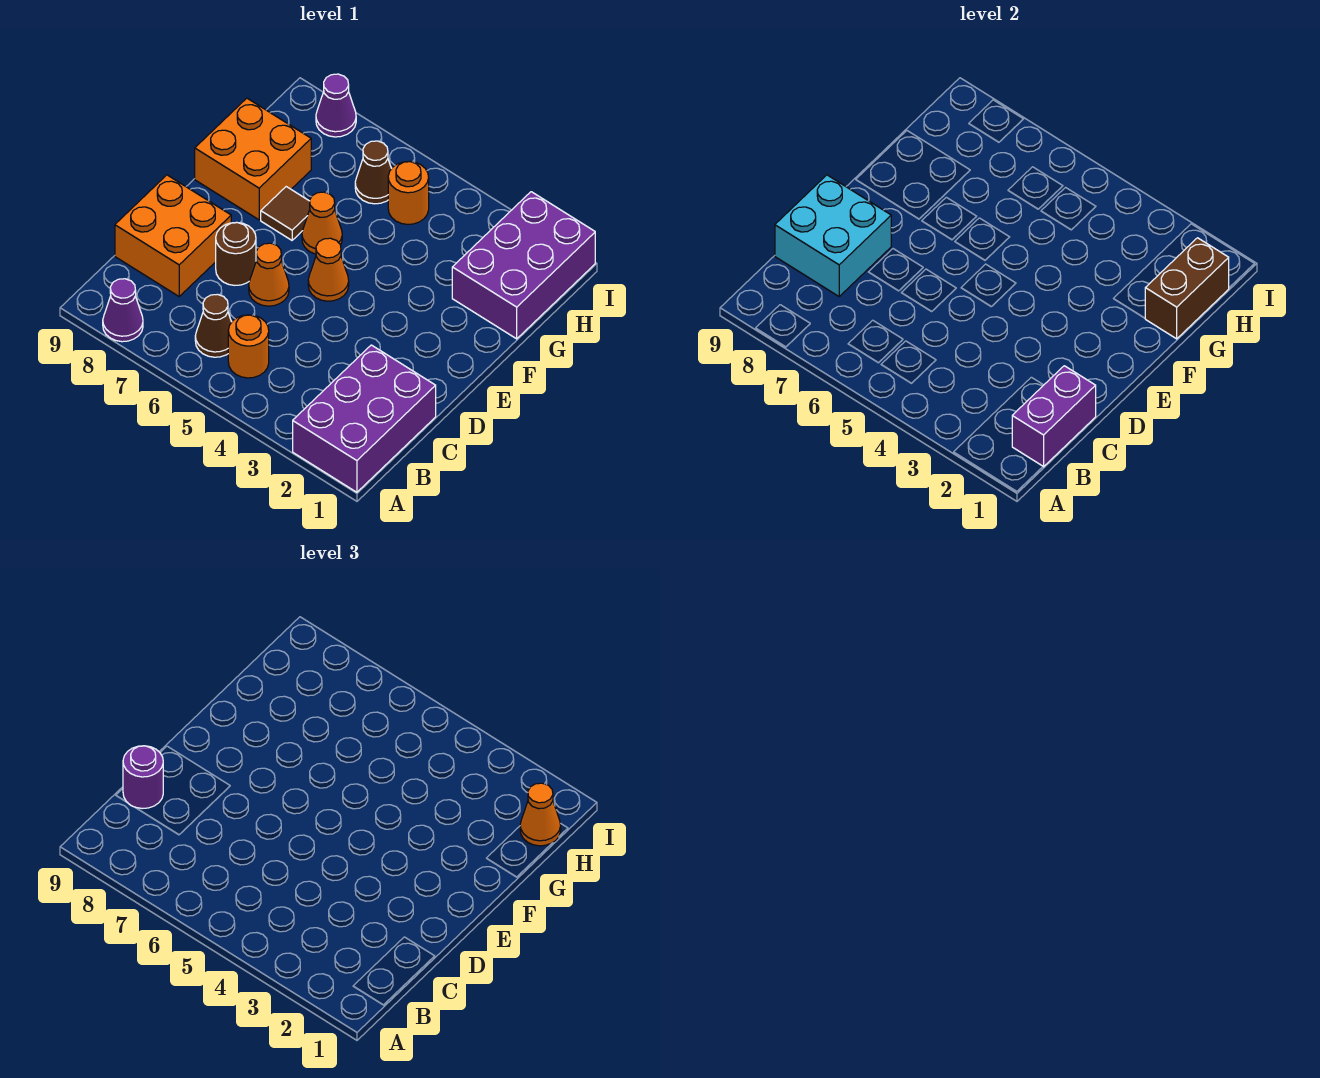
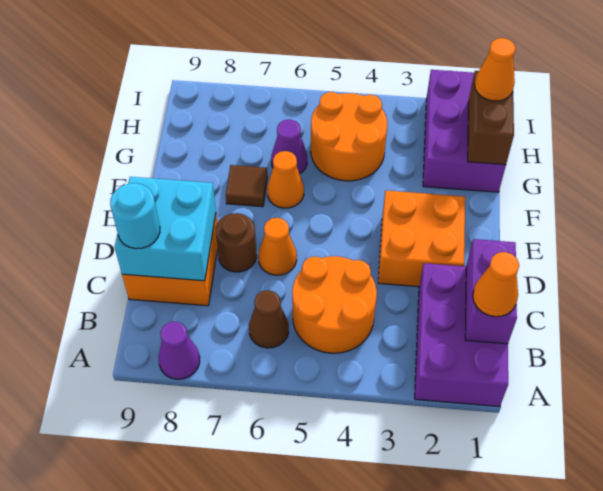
orange round brick B5 level 1 -> orange round brick B4:C5 level 1
purple round brick C9 level 3 -> cyan round brick C9 level 3
orange cone E5 level 1 -> orange cone B1 level 3
orange brick F8:G9 level 1 -> orange brick D2:E3 level 1
orange round brick H5 level 1 -> orange round brick G4:H5 level 1
brown cone H6 level 1 -> none
purple cone I8 level 1 -> purple cone G6 level 1

